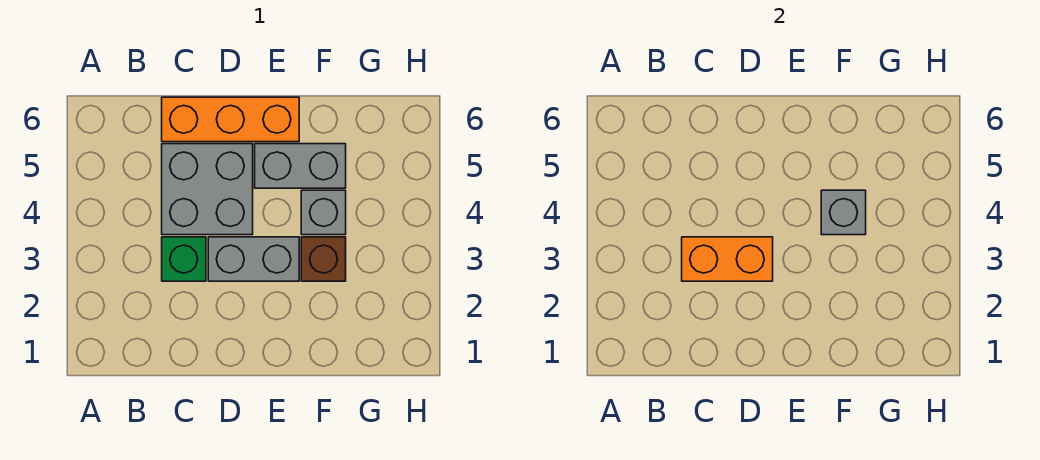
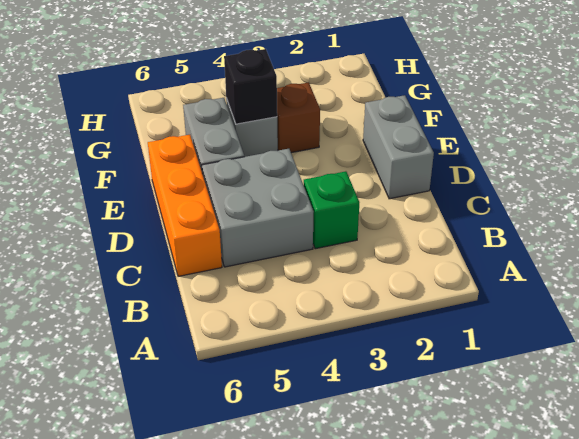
orange brick C3:D3 level 2 -> none
grey brick D3:E3 level 1 -> grey brick D1:E1 level 1
grey brick F4 level 2 -> black brick F4 level 2

